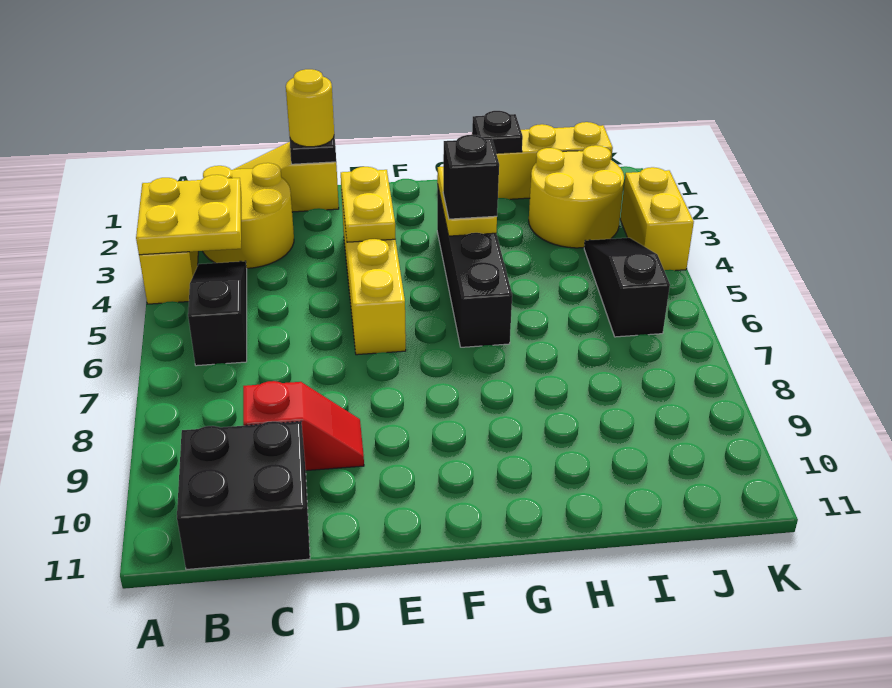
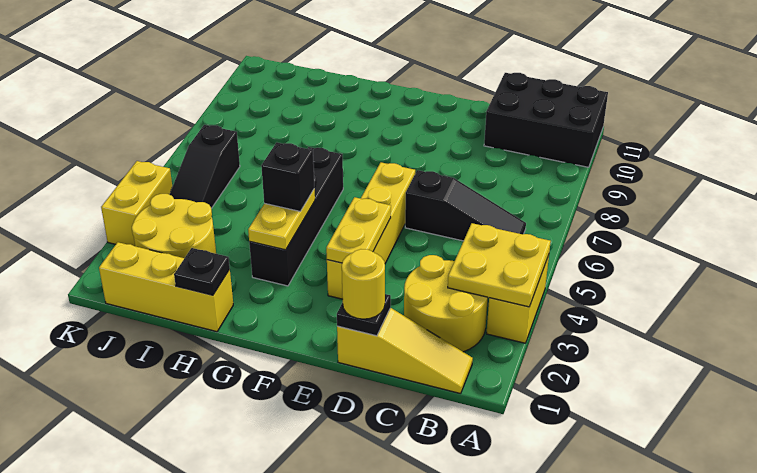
black slope B4:B6 level 1 top 6 -> black slope B6:D6 level 1 top D
black brick B10:C11 level 1 -> black brick A10:C11 level 1
red slope C9:D9 level 1 top C -> none

